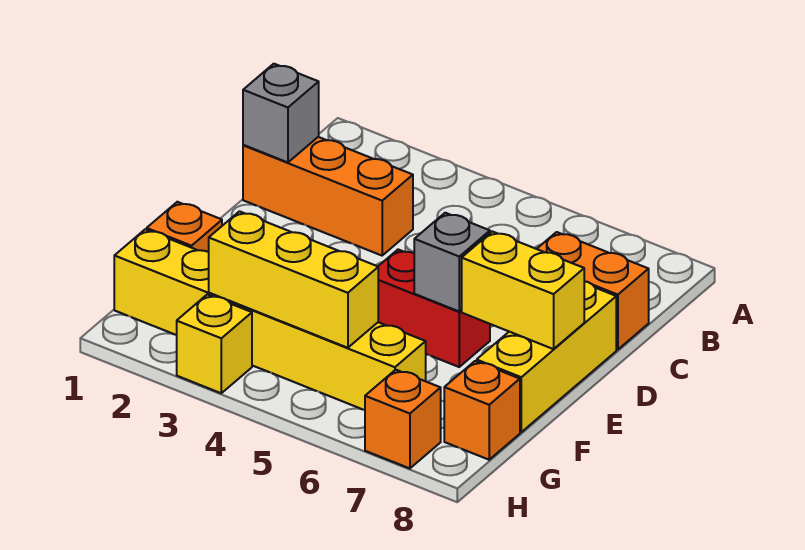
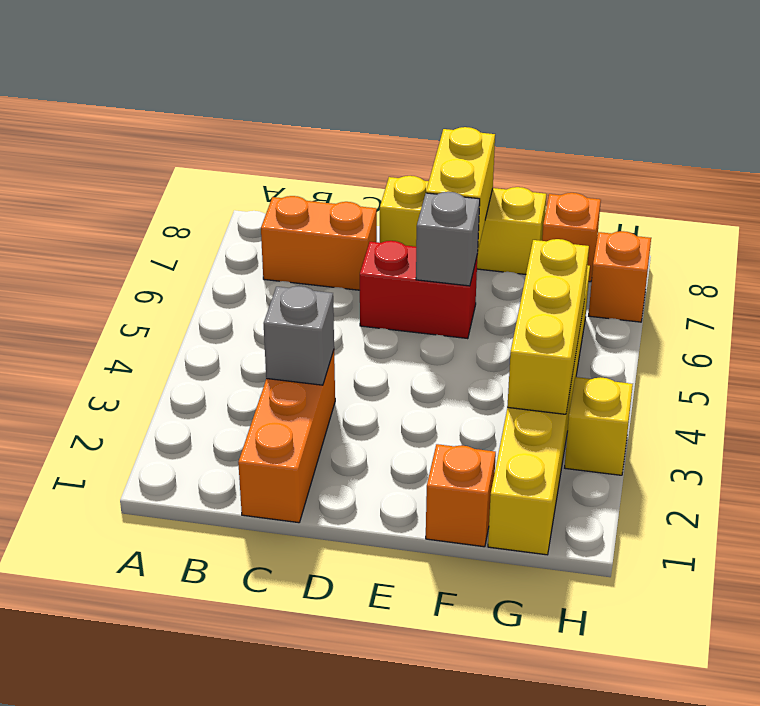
grey brick C1 level 2 -> grey brick C3 level 2
orange brick C7:C8 level 1 -> orange brick B7:C7 level 1
red brick E5:E6 level 1 -> red brick D6:E6 level 1

